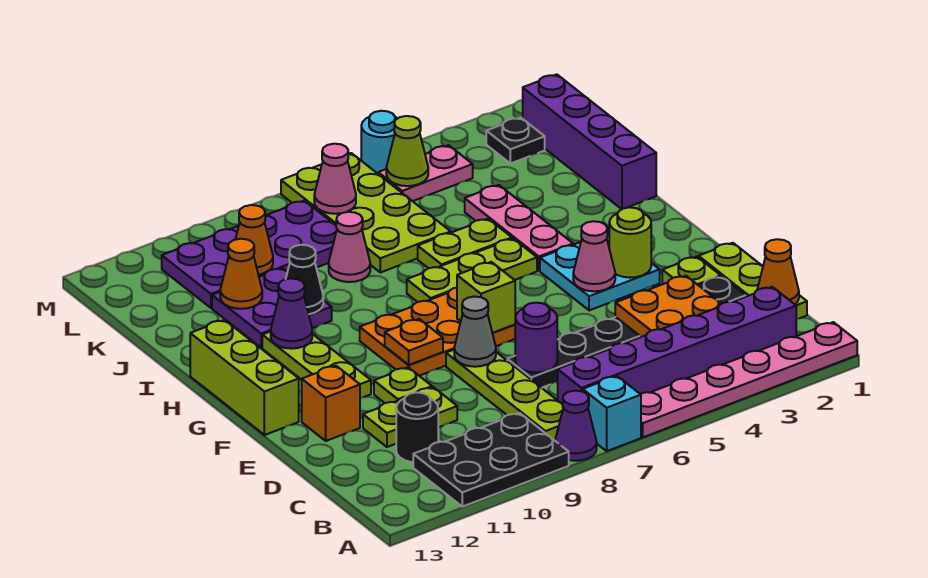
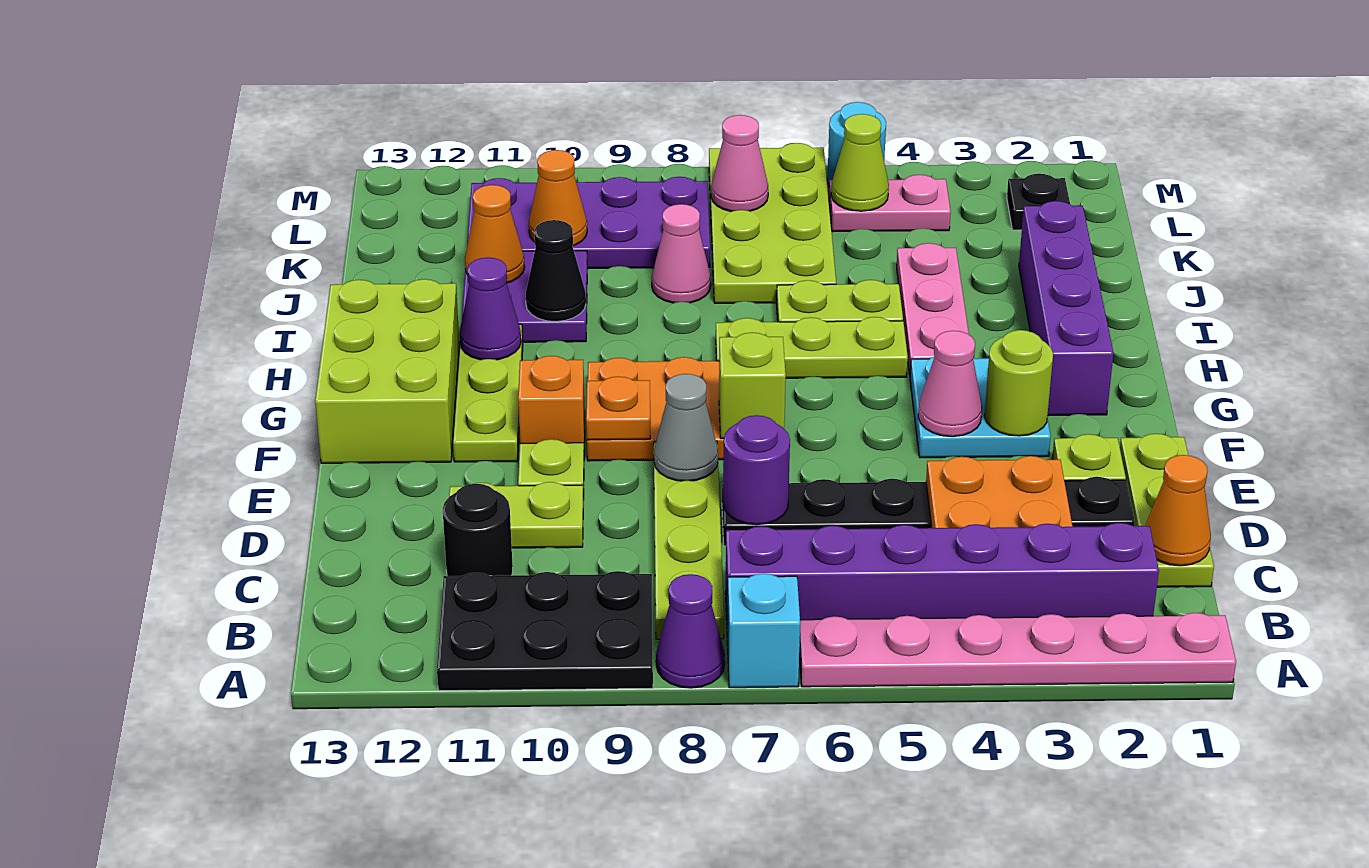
orange brick E12 level 1 -> orange brick F10 level 1
lime brick F13:H13 level 1 -> lime brick F12:H13 level 1
purple brick I1:L1 level 1 -> purple brick G2:J2 level 1

